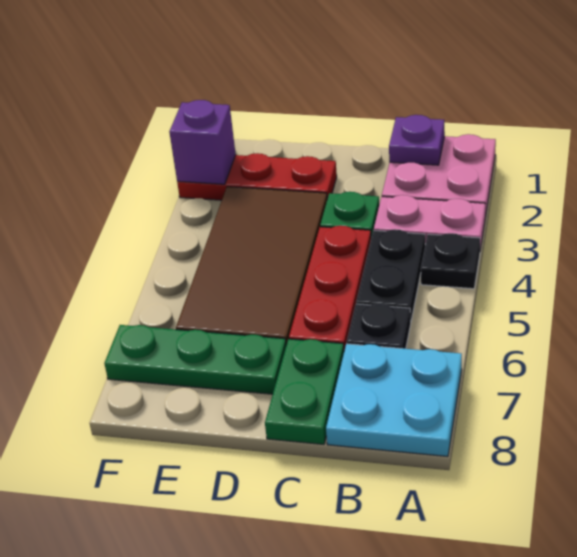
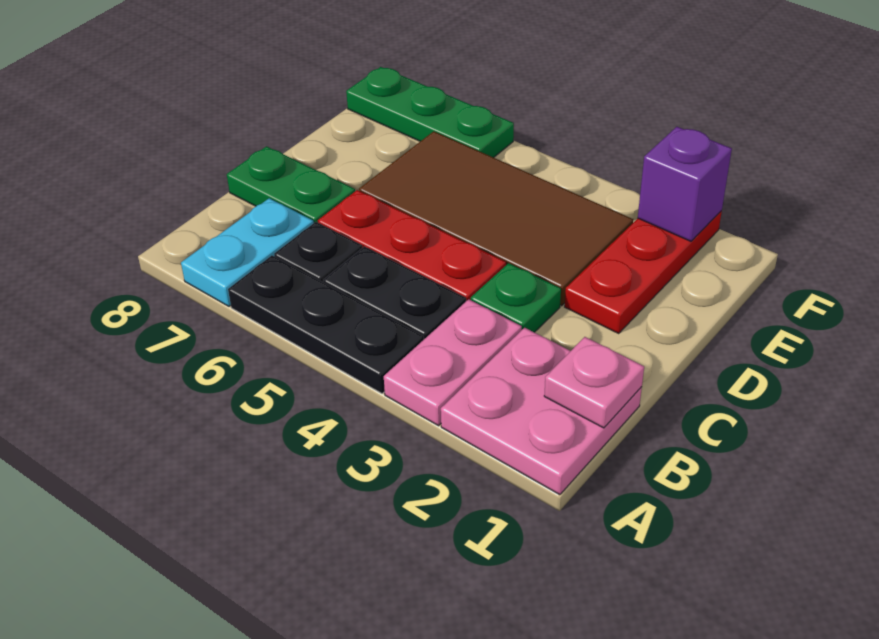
black plate A4 level 1 -> black plate A4:A6 level 1
cyan plate A7:B8 level 1 -> cyan plate A7:B7 level 1
purple plate B1 level 2 -> pink plate B1 level 2
green plate D7:F7 level 1 -> green plate F6:F8 level 1

